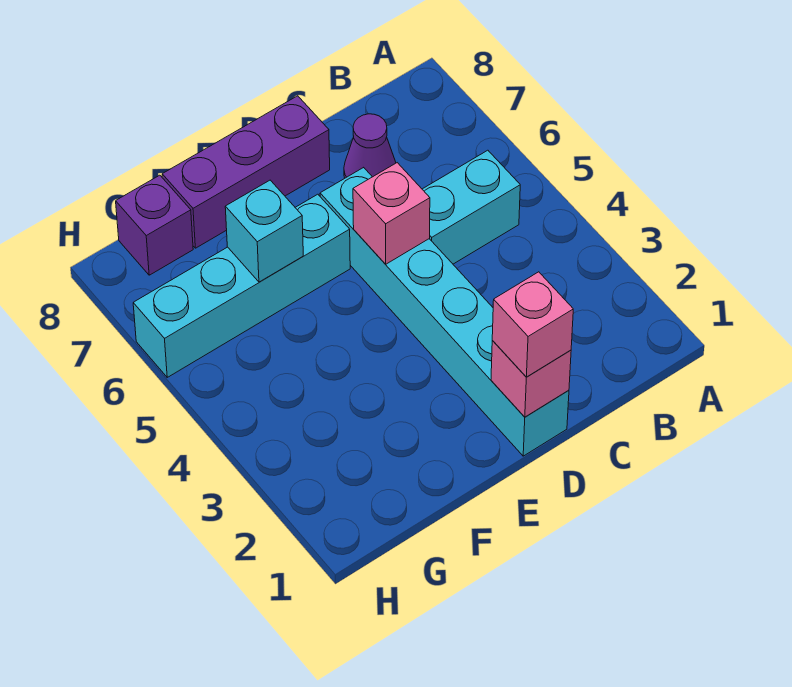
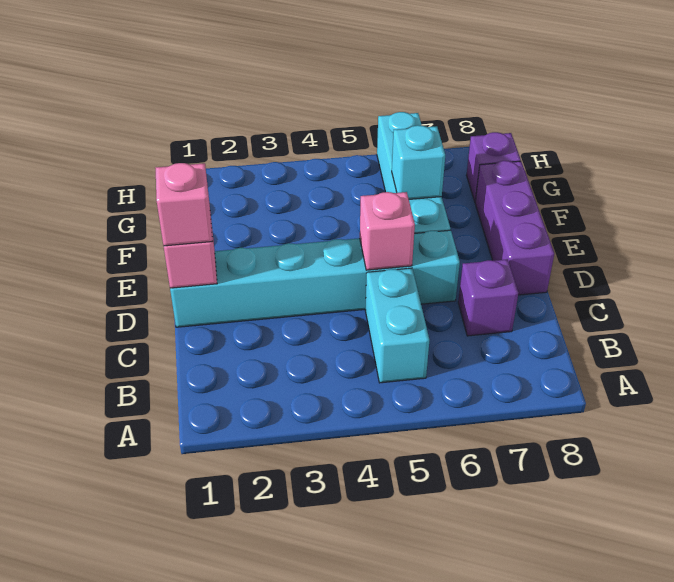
purple cone C7 level 1 -> purple brick C7 level 1

